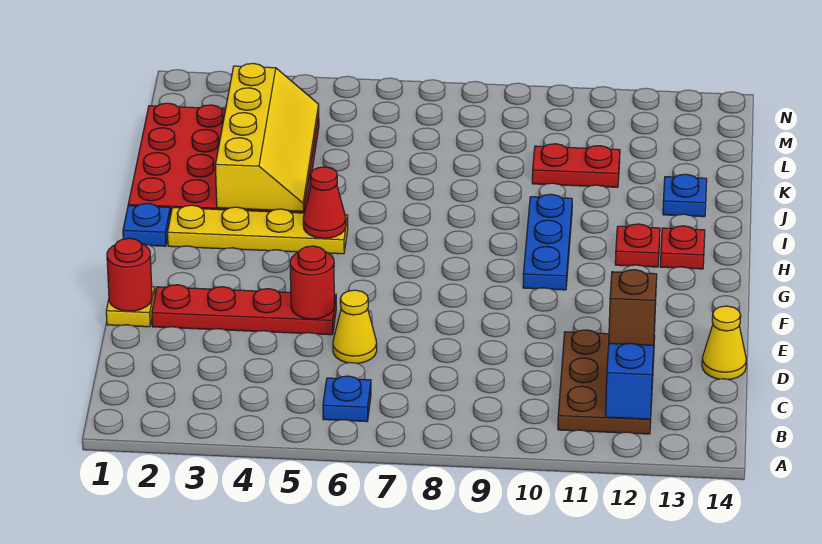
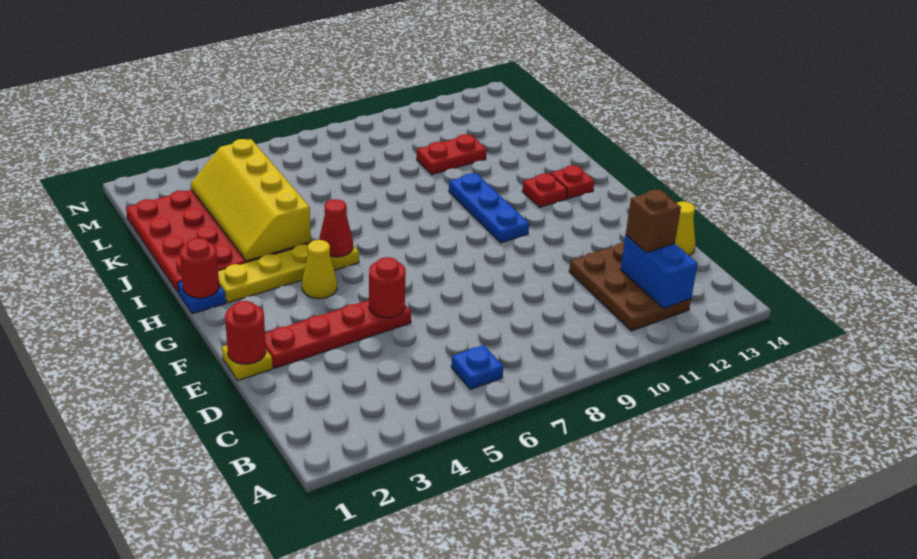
yellow cone D6 level 1 -> yellow cone G4 level 1
none -> red round brick H1 level 2
yellow slope I3:L4 level 2 top 3 -> yellow slope I3:L4 level 2 top 4
blue plate J13 level 1 -> none

